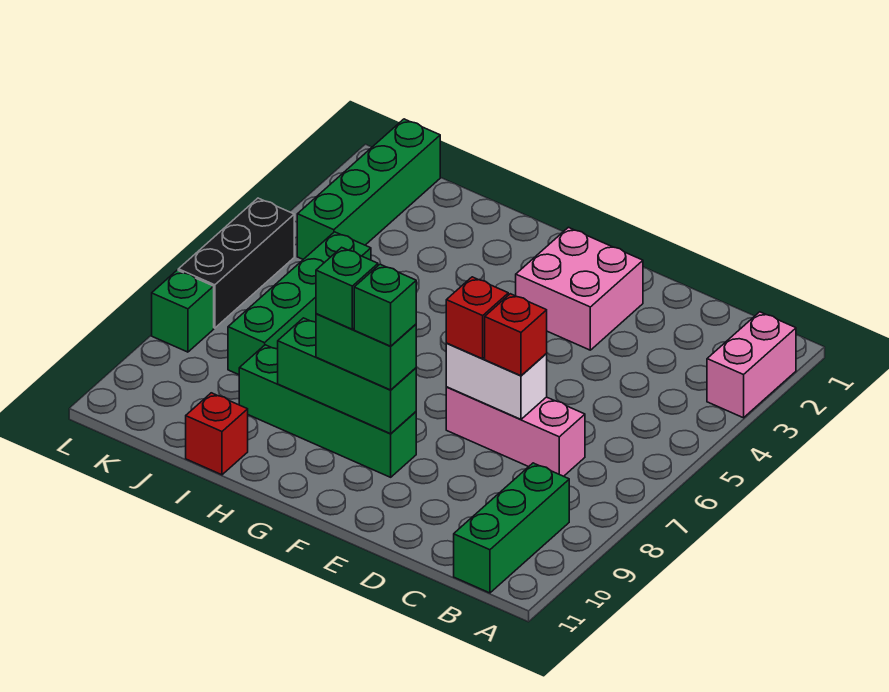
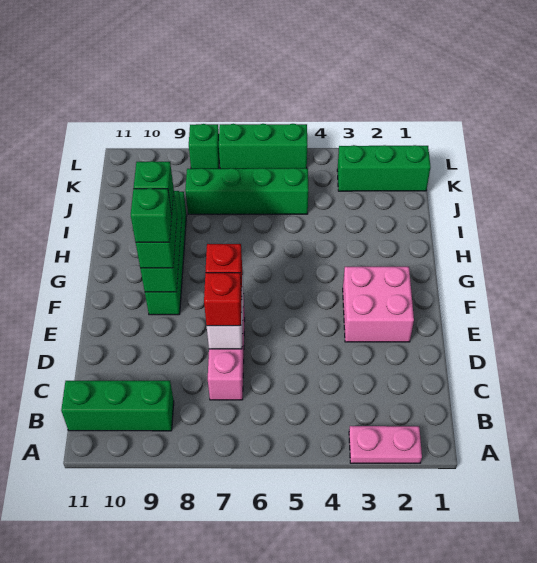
pink brick A2:A3 level 1 -> pink plate A2:A3 level 1
red brick I11 level 1 -> none
green brick K1:K4 level 1 -> green brick K1:K3 level 1
black brick L5:L7 level 1 -> green brick L5:L7 level 1

